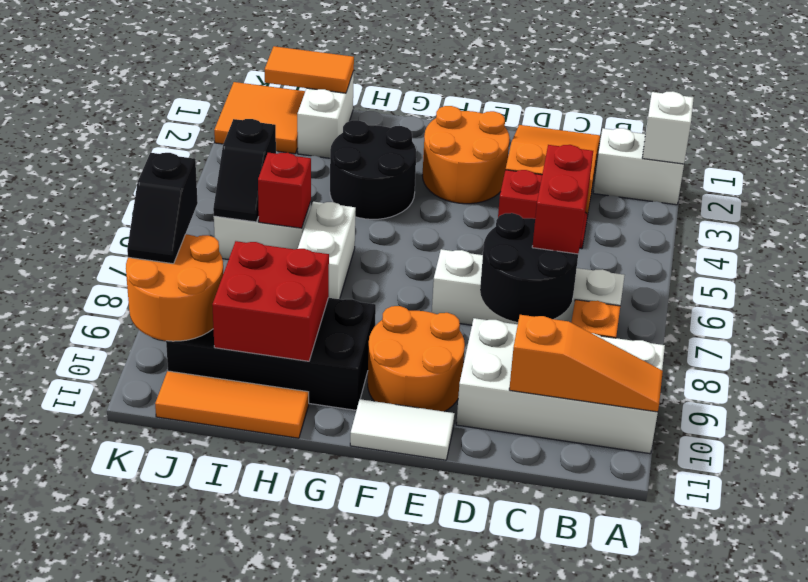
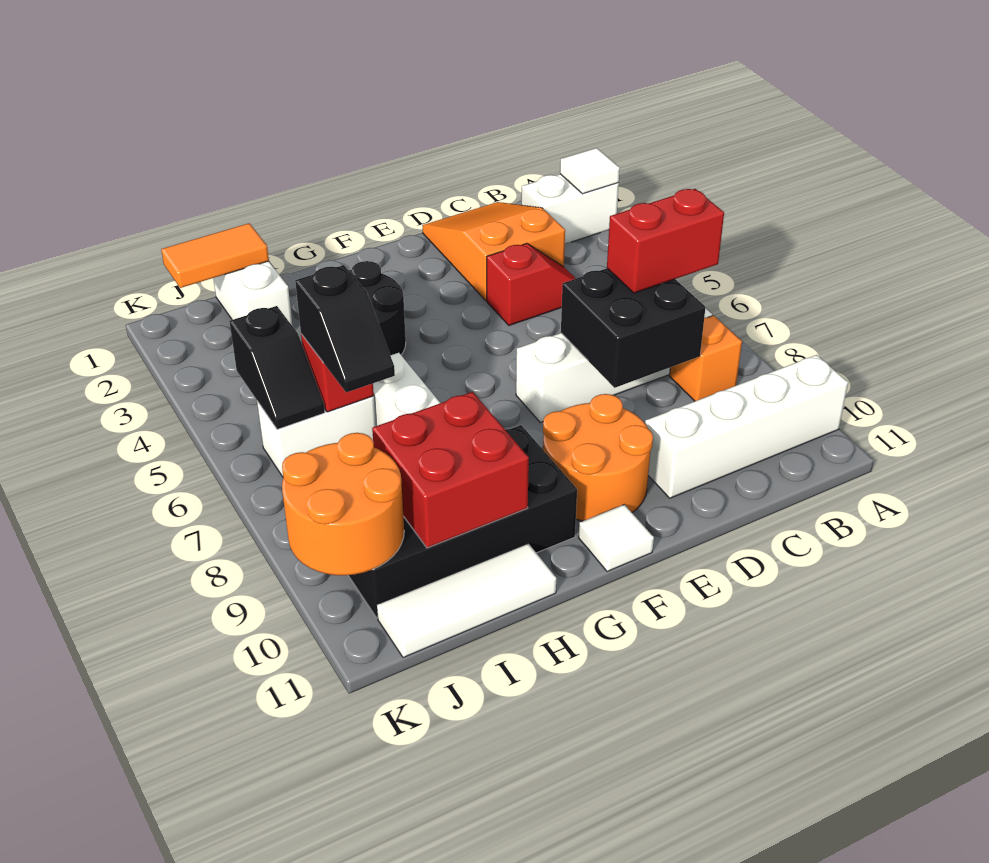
white brick A2 level 2 -> white tile A2 level 2
white brick A9:D10 level 1 -> white brick A10:D10 level 1
orange slope A10:C10 level 2 top C -> none
red brick C6:C7 level 3 -> red brick B7:C7 level 3
black round brick C7:D8 level 2 -> black brick C7:D8 level 2
orange round brick E2:F3 level 1 -> none
white tile E11:F11 level 1 -> white tile F11 level 1
orange tile H11:J11 level 1 -> white tile H11:J11 level 1
orange tile J1:K2 level 1 -> none
black slope K8:K9 level 3 top 8 -> black slope I6:I7 level 3 top 6

